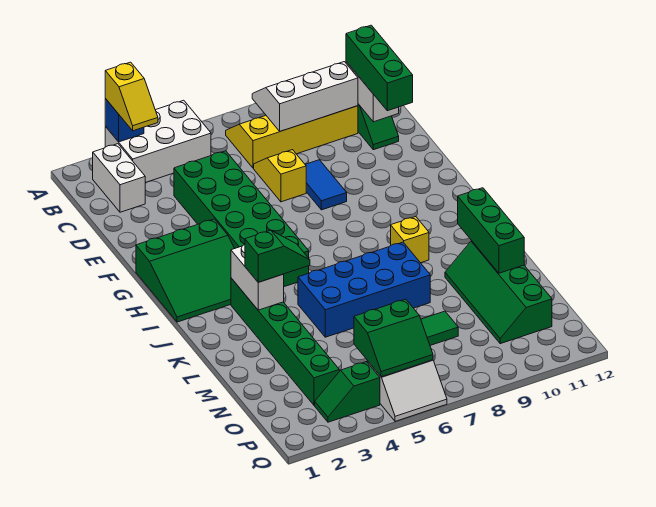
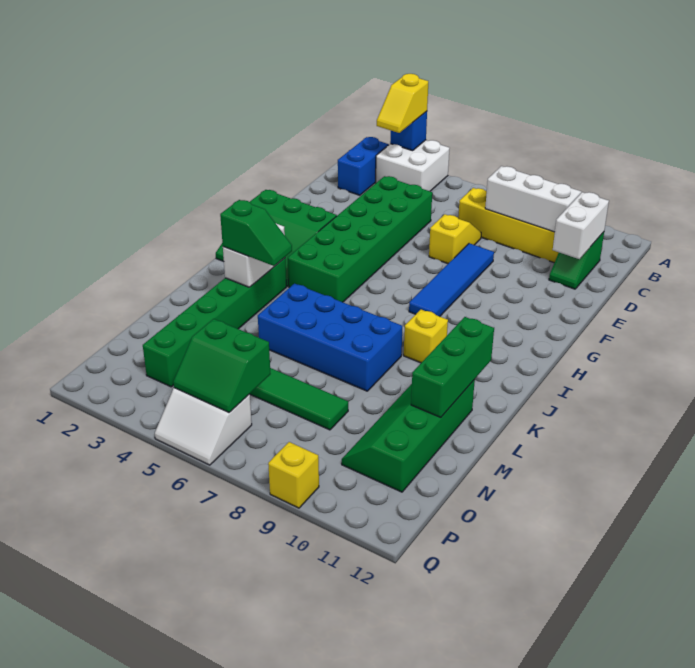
white brick A3:B5 level 1 -> white brick A3:B4 level 1
white brick B2:C2 level 1 -> blue brick B2:C2 level 1
green brick C11:E11 level 3 -> none
blue tile E8:F8 level 1 -> blue tile E8:H8 level 1
green slope P3:P4 level 1 top 4 -> none
none -> yellow brick Q9 level 1

